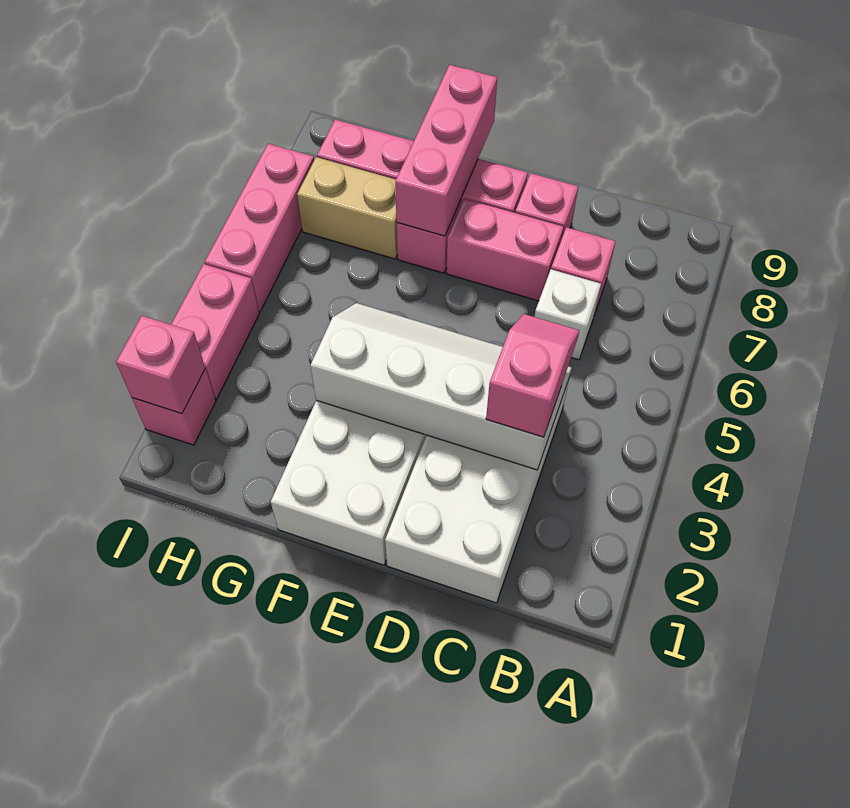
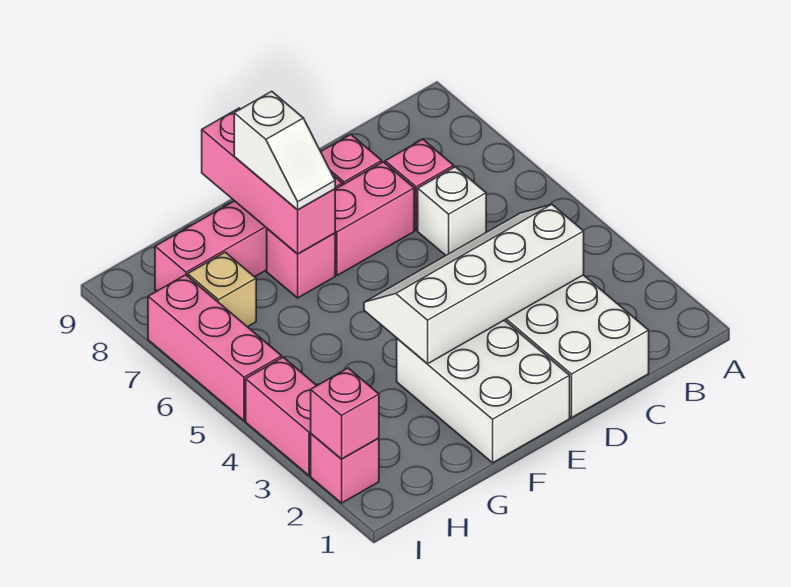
pink slope C3:C4 level 3 top 3 -> none
none -> white slope F7:F8 level 3 top 8
tan brick G7:H7 level 1 -> tan brick H7 level 1

